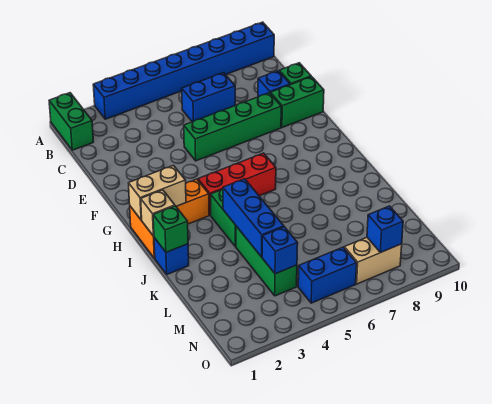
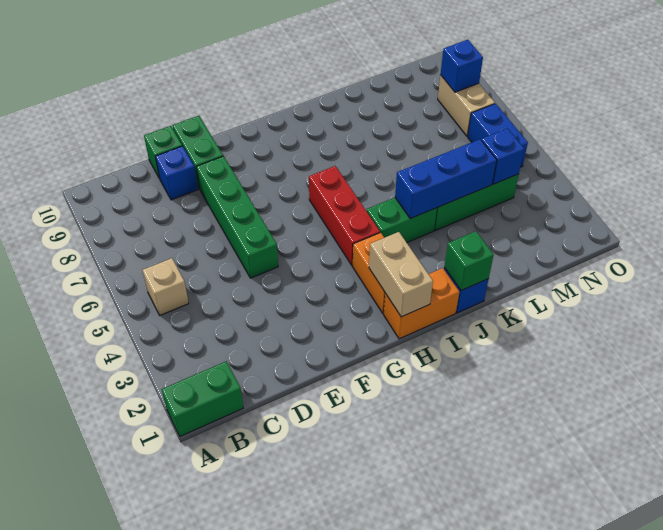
blue brick A3:A10 level 1 -> none
blue brick C6:C7 level 1 -> none
tan brick I1 level 2 -> tan brick B5 level 1

